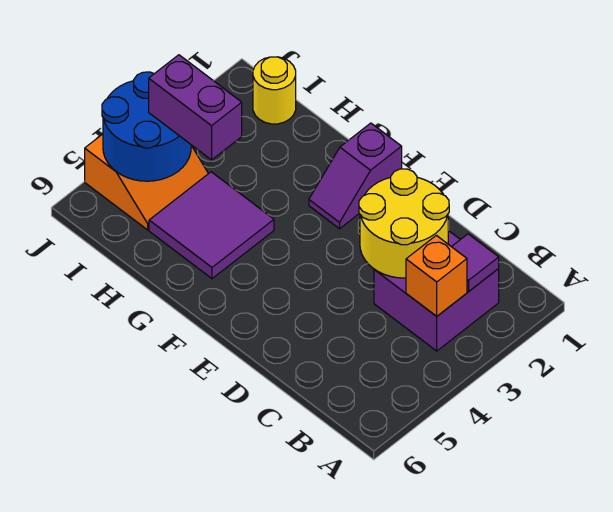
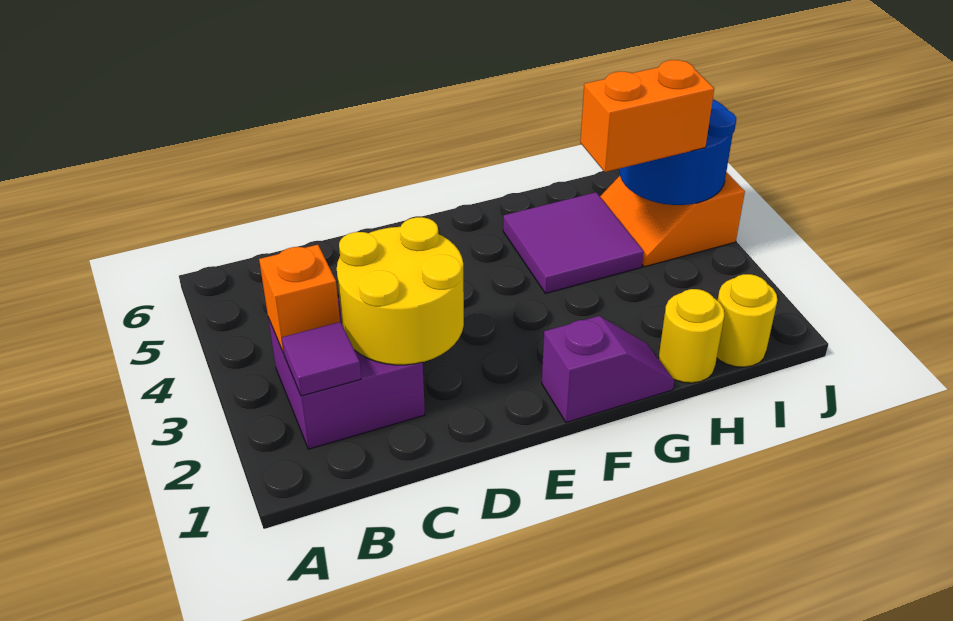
purple slope F1:F2 level 1 top 1 -> purple slope F1:G1 level 1 top F
none -> yellow round brick H1 level 1
purple brick H4:I4 level 3 -> orange brick H4:I4 level 3

